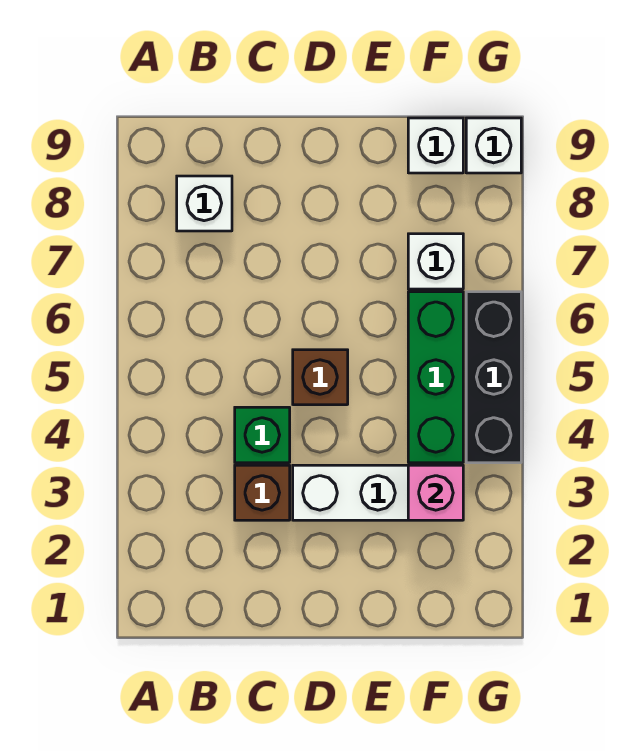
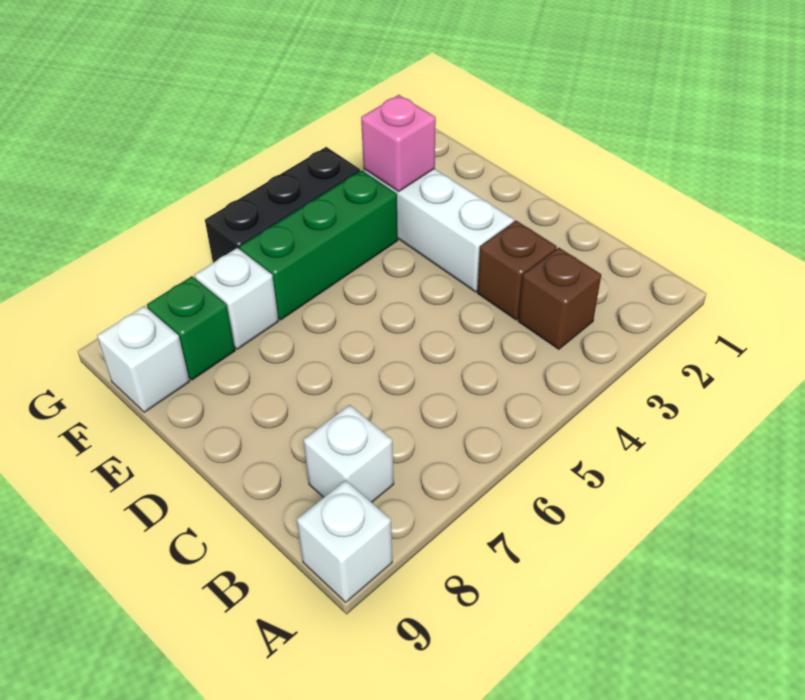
green brick C4 level 1 -> green brick F8 level 1
brown brick D5 level 1 -> brown brick B3 level 1
white brick G9 level 1 -> white brick A9 level 1

